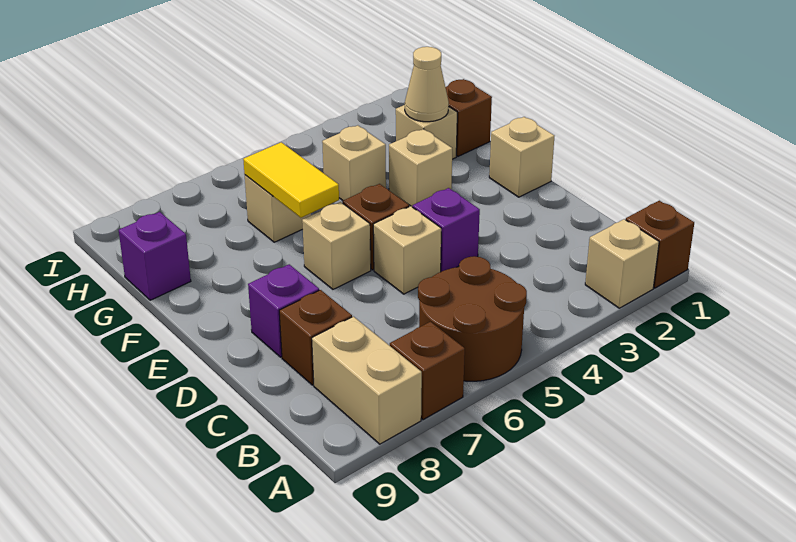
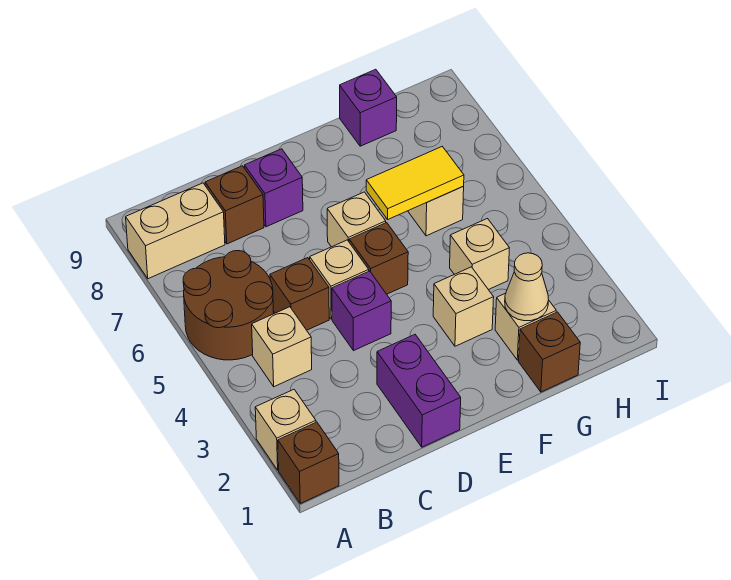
brown brick A7 level 1 -> brown brick C5 level 1
none -> purple brick D1:D2 level 1
tan brick E1 level 1 -> tan brick B4 level 1

